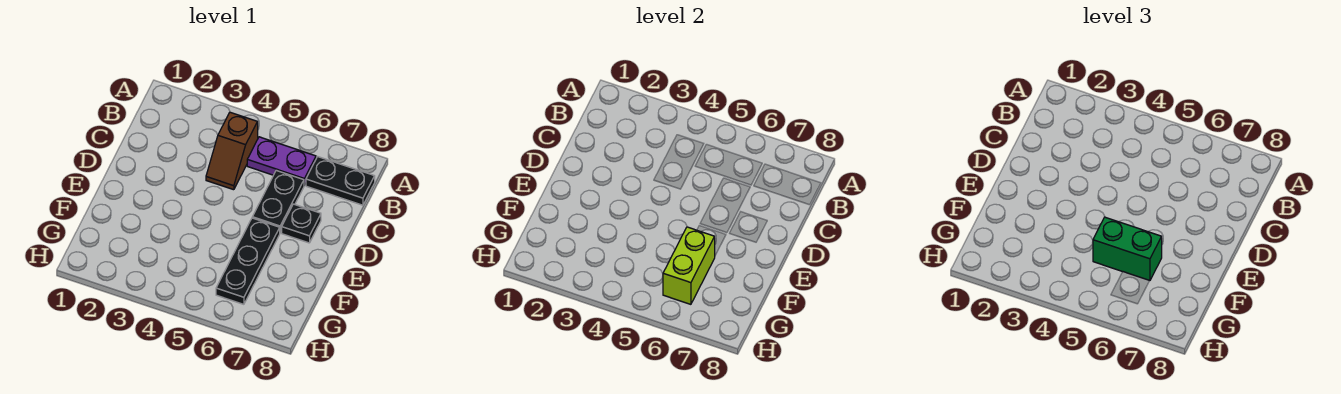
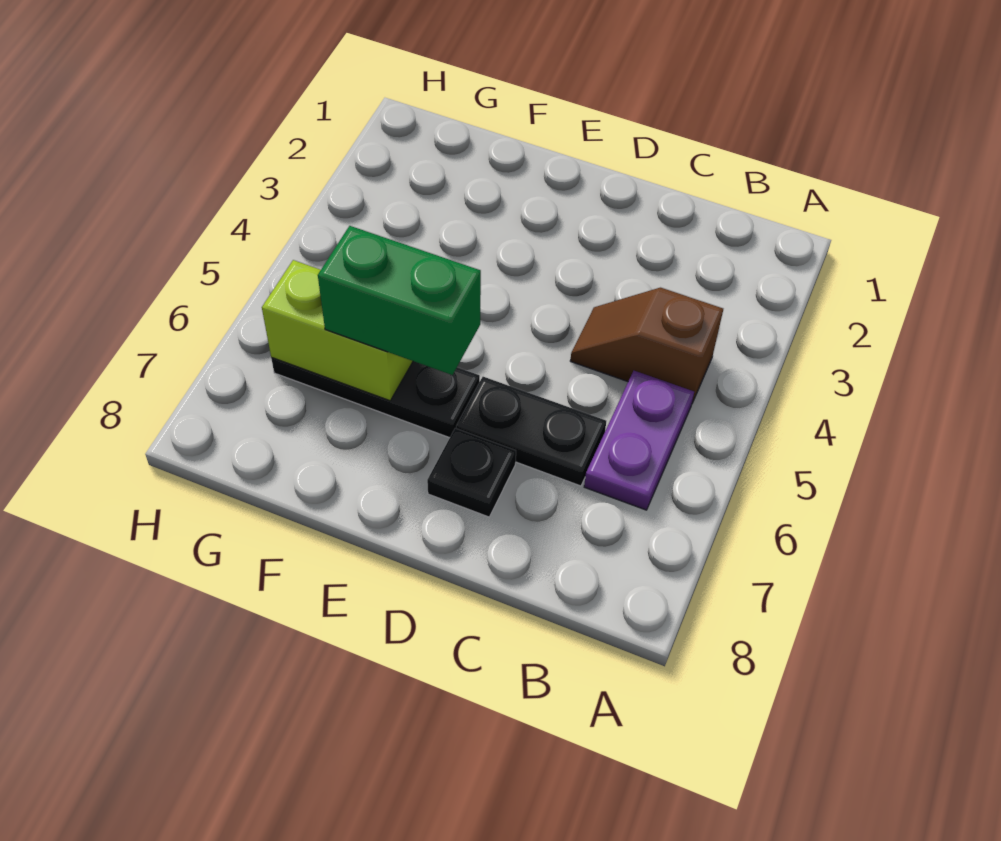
black plate B7:B8 level 1 -> none
green brick F5:F6 level 3 -> green brick E6:F6 level 3

